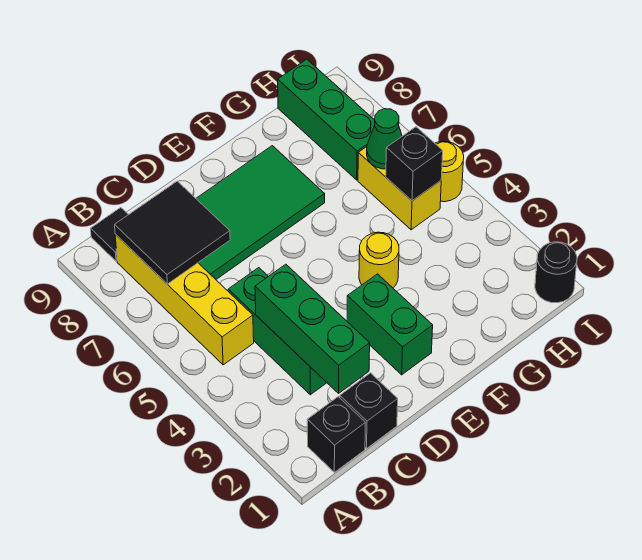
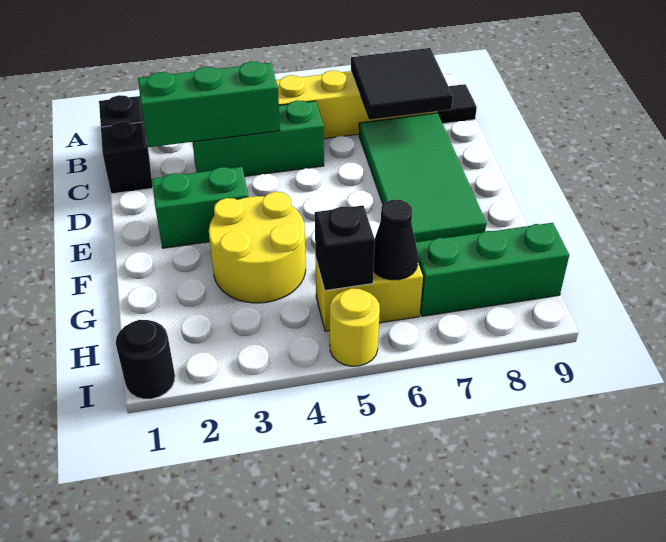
yellow round brick F4 level 1 -> yellow round brick F3:G4 level 1
green cone H6 level 2 -> black cone H6 level 2

